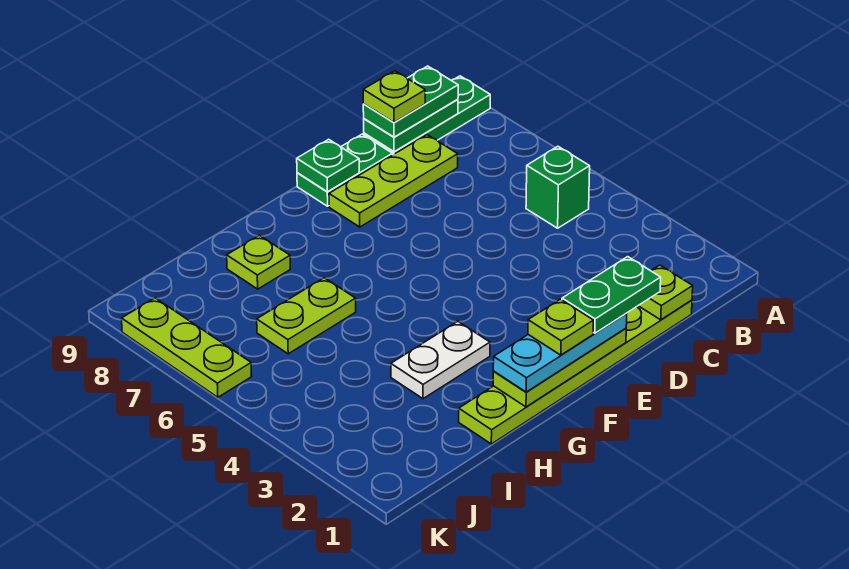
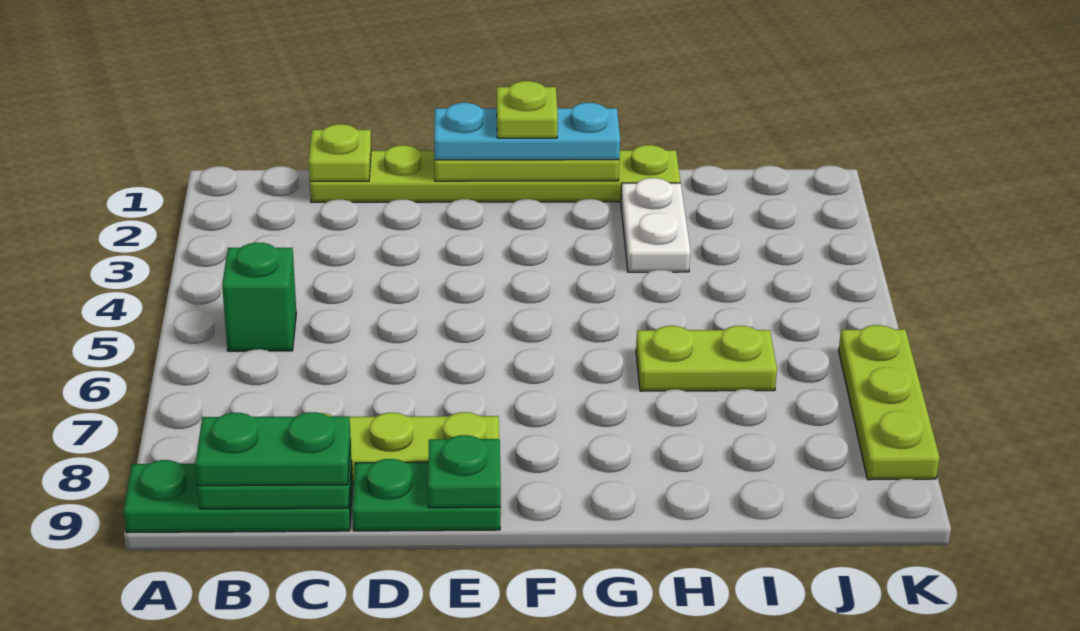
lime plate C9 level 4 -> none
green plate D1:E1 level 4 -> none
white plate G3:H3 level 1 -> white plate H2:H3 level 1
lime plate H8 level 1 -> none

